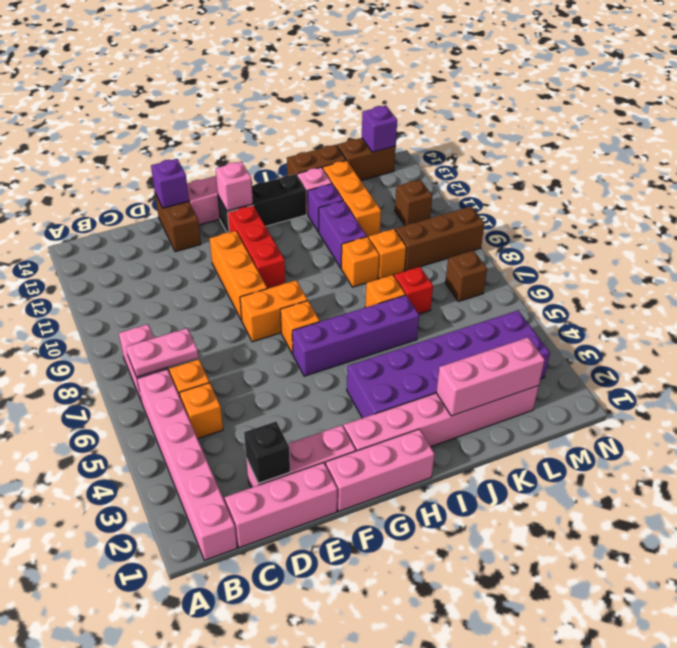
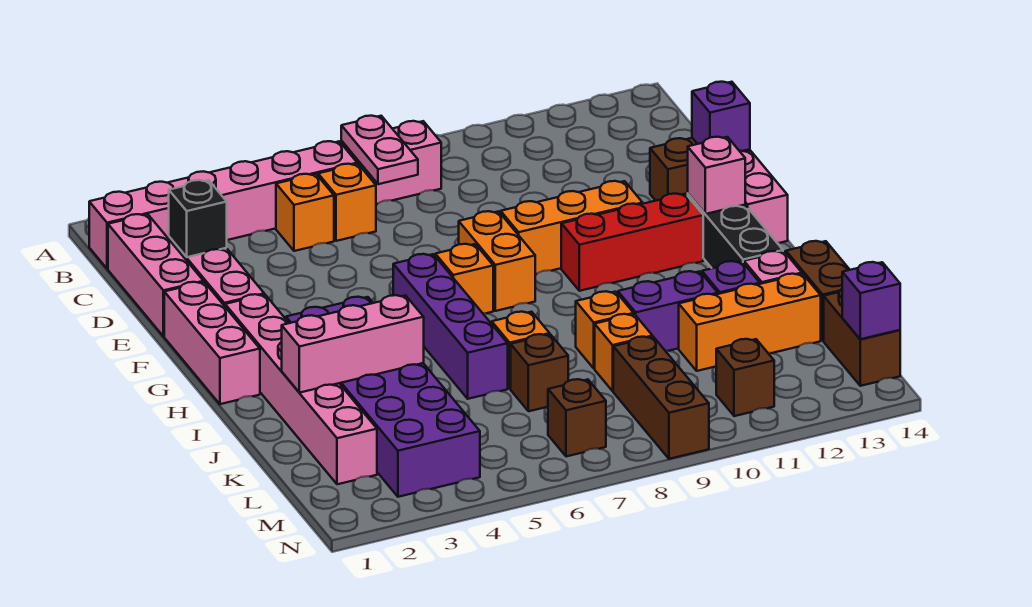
pink brick J2:L2 level 2 -> pink brick J2:J4 level 2
red brick K7 level 1 -> brown brick K7 level 1

